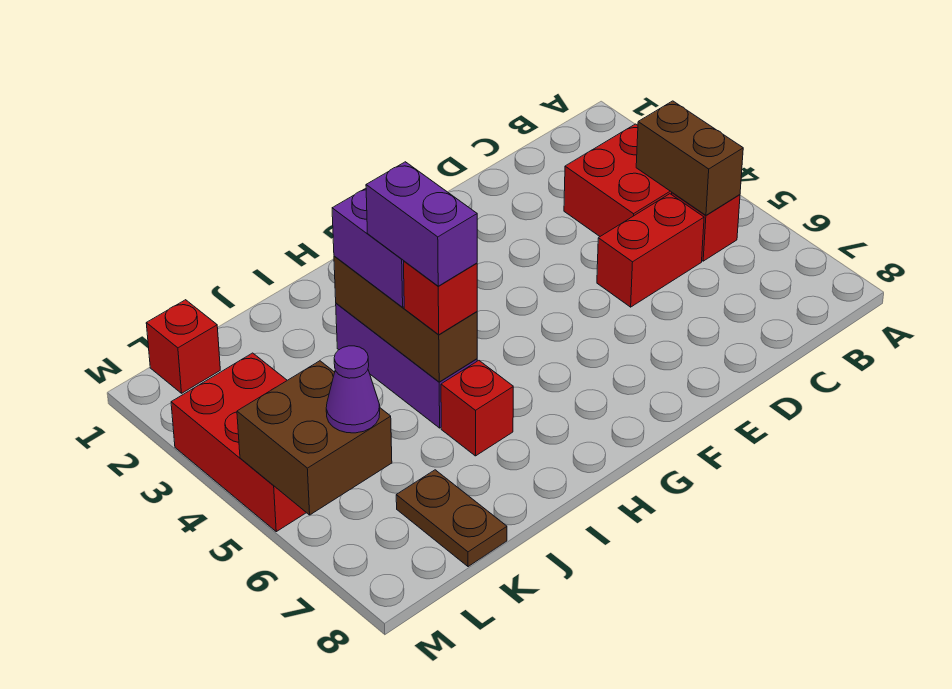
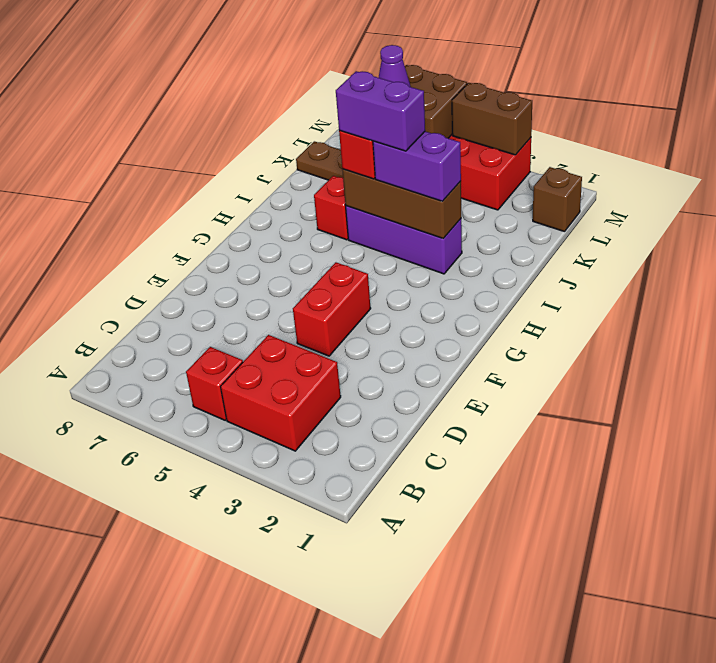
brown brick B4:B5 level 2 -> brown brick M3:M4 level 2
red brick C5:D5 level 1 -> red brick E4:F4 level 1
red brick L1 level 1 -> brown brick L1 level 1

